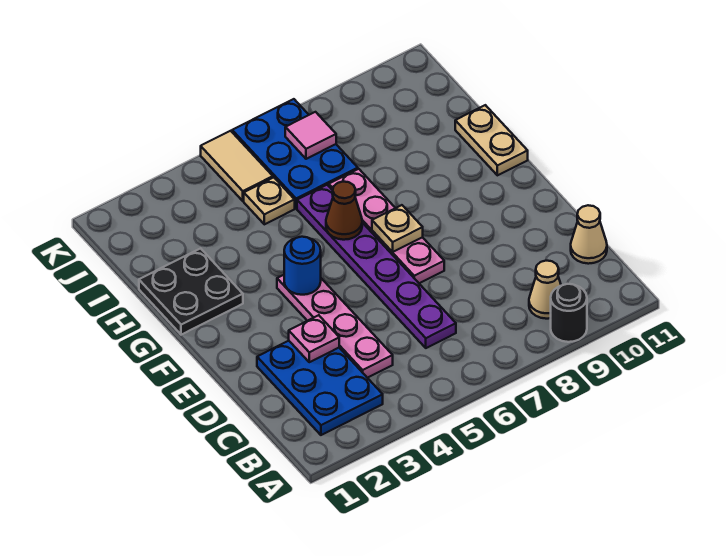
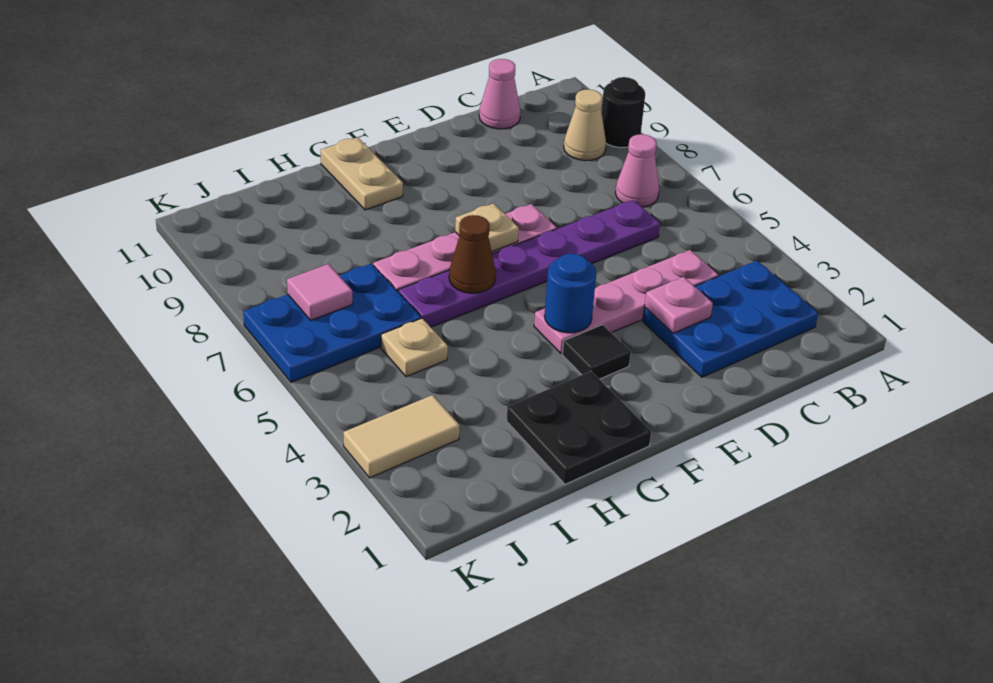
none -> pink cone B7 level 1
tan cone C11 level 1 -> pink cone C11 level 1
none -> black tile F3 level 1
tan plate G11:H11 level 1 -> tan plate G10:G11 level 1
tan tile J5:K5 level 1 -> tan tile J3:K3 level 1

